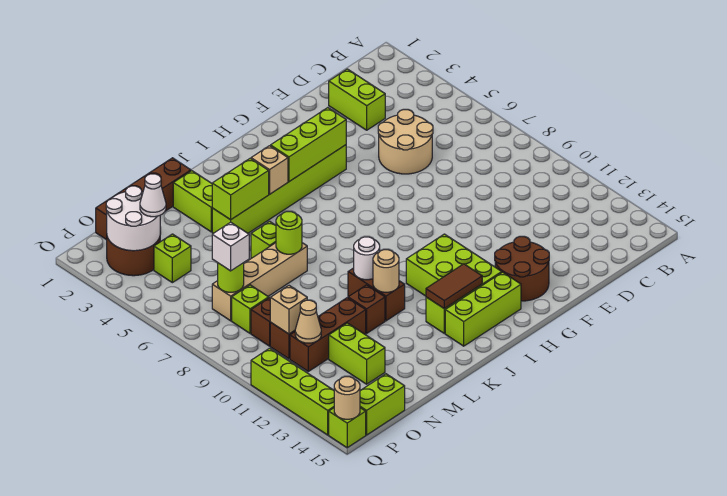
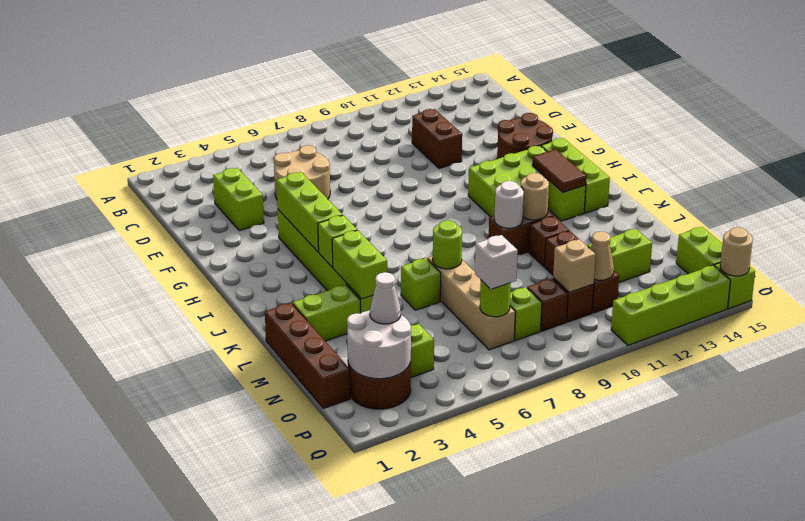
lime brick D2:D3 level 1 -> lime brick D3:E3 level 1
none -> brown brick D11:E11 level 1
tan brick J4 level 2 -> lime brick J4 level 2

